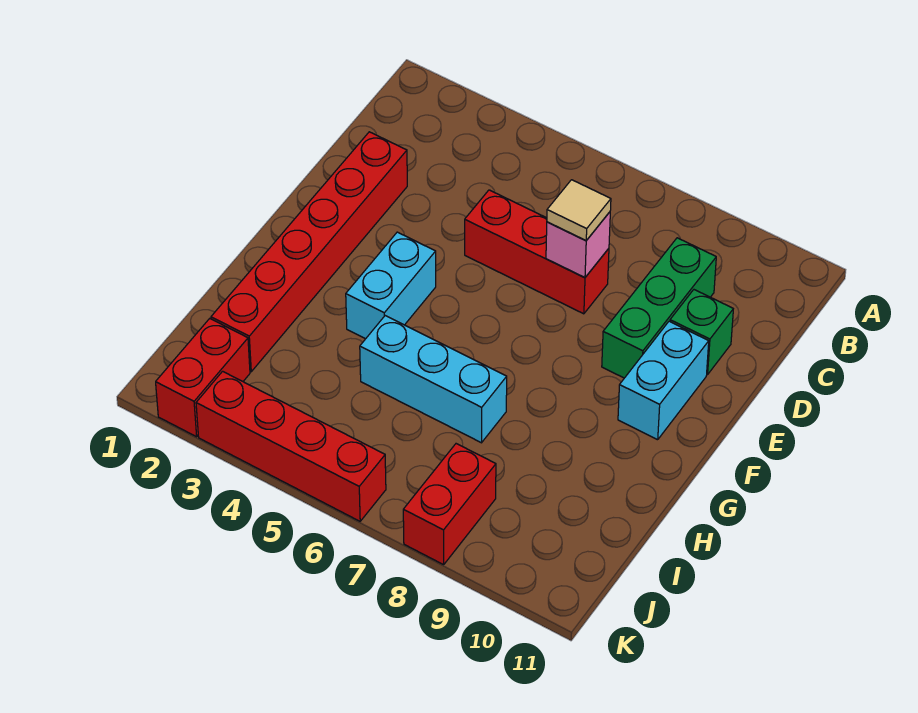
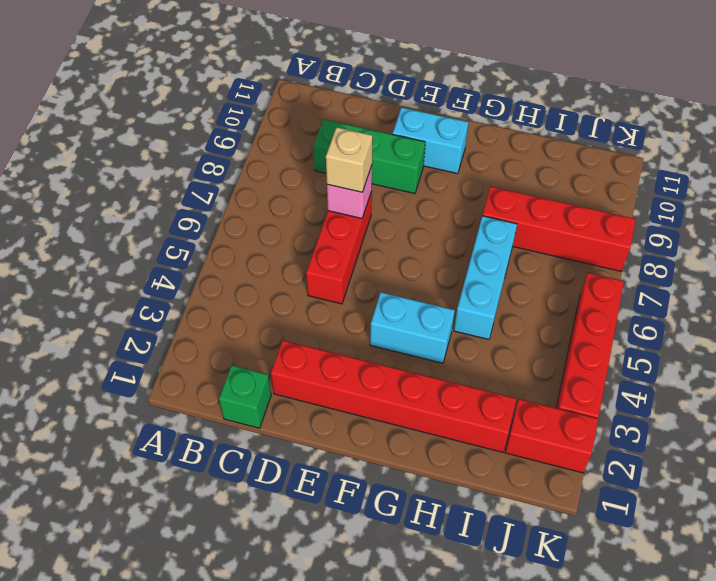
tan tile D7 level 3 -> tan brick D7 level 3
green brick D10 level 1 -> green brick C1 level 1
red brick J8:K8 level 1 -> red brick H8:K8 level 1

